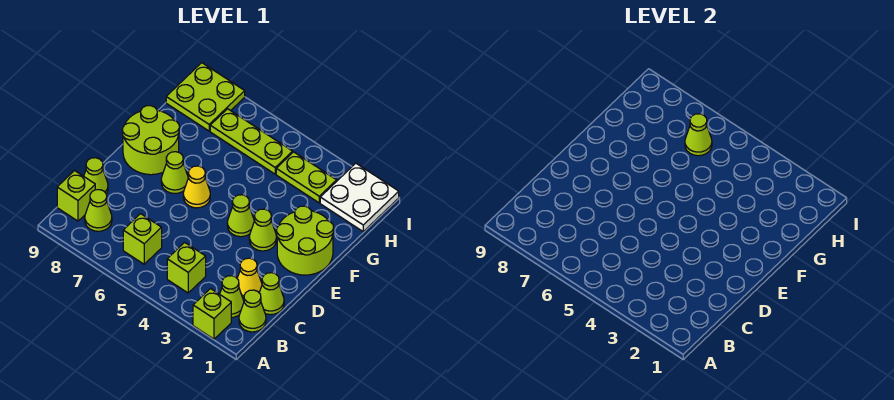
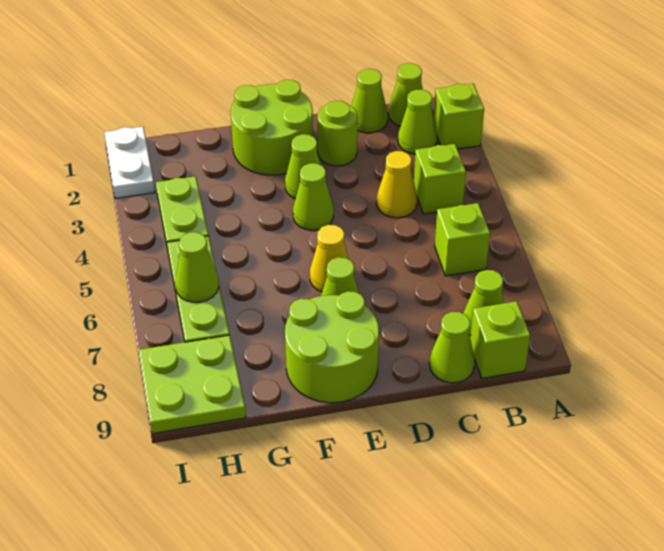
yellow cone C2 level 1 -> yellow cone C4 level 1
none -> lime round brick D2 level 1
white plate H1:I2 level 1 -> white plate I1:I2 level 1

